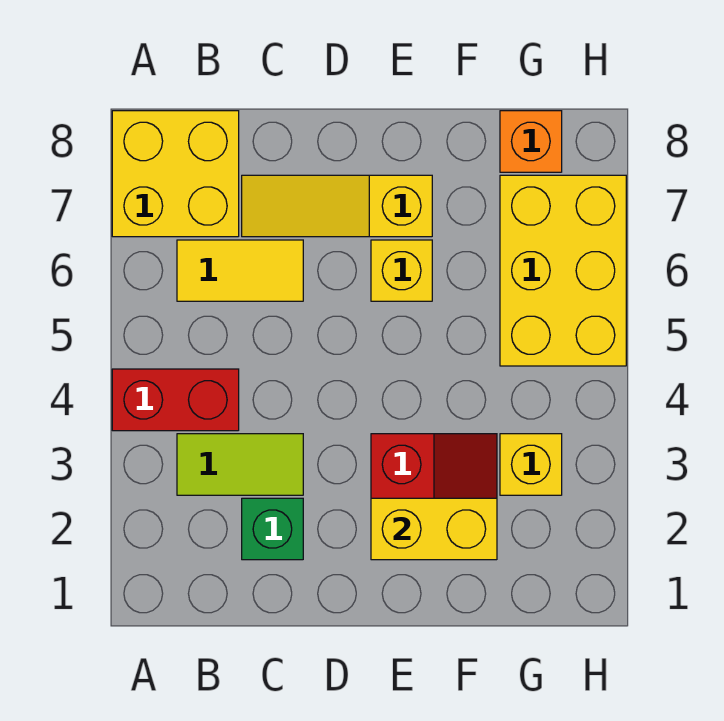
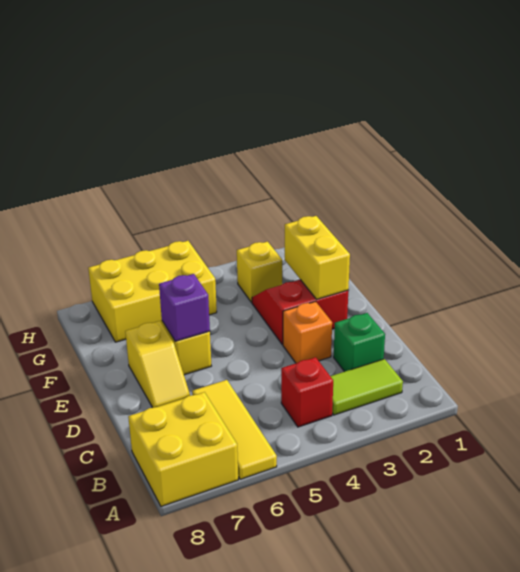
red brick A4:B4 level 1 -> red brick B4 level 1
lime tile B3:C3 level 1 -> lime tile B2:B3 level 1
yellow tile B6:C6 level 1 -> yellow tile A6:C6 level 1
yellow slope C7:E7 level 1 top E -> yellow slope D7:E7 level 1 top E
none -> purple brick E6 level 2
orange brick G8 level 1 -> orange brick D3 level 1

